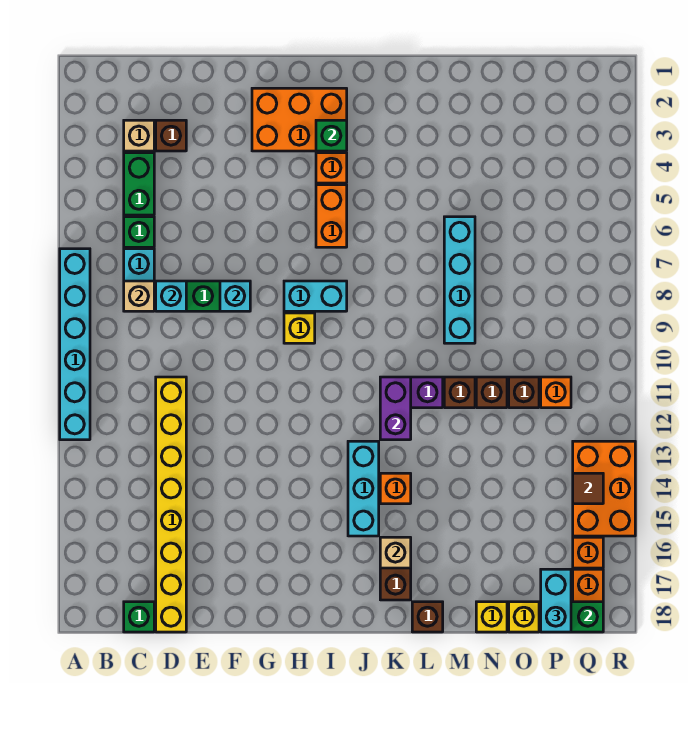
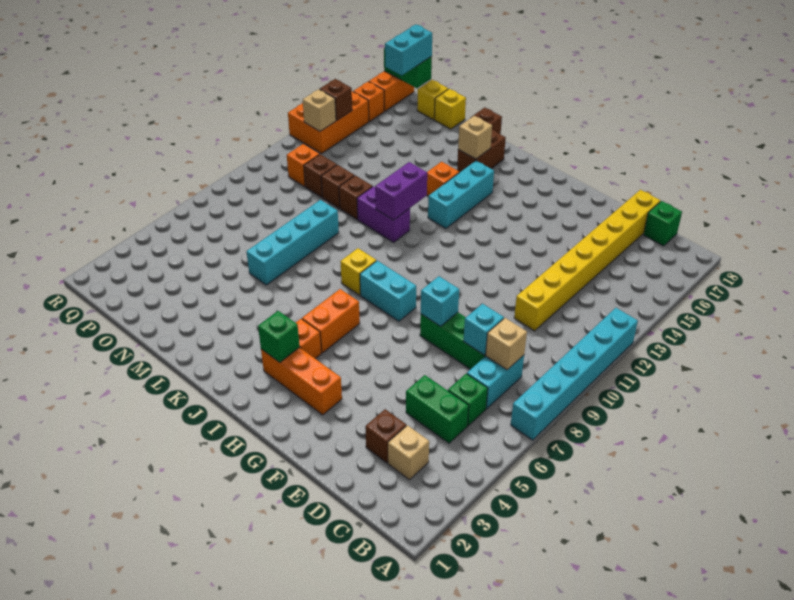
green brick C4:C5 level 1 -> green brick C5:D5 level 1
orange brick G2:I3 level 1 -> orange brick G3:I3 level 1
yellow brick H9 level 1 -> yellow brick J8 level 1
none -> tan brick Q13 level 2
brown tile Q14 level 2 -> brown brick Q14 level 2

